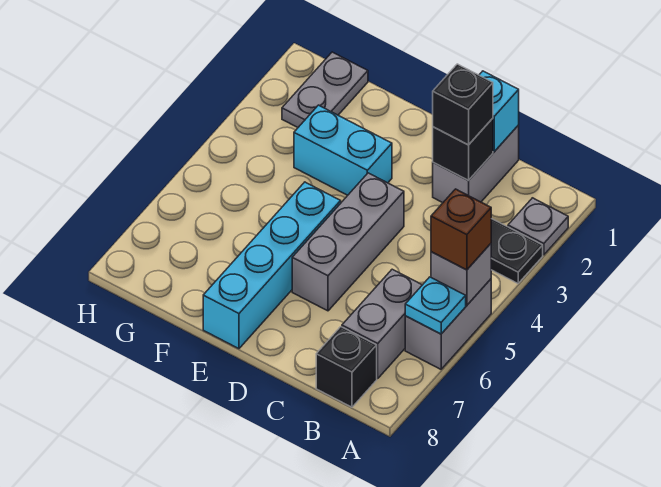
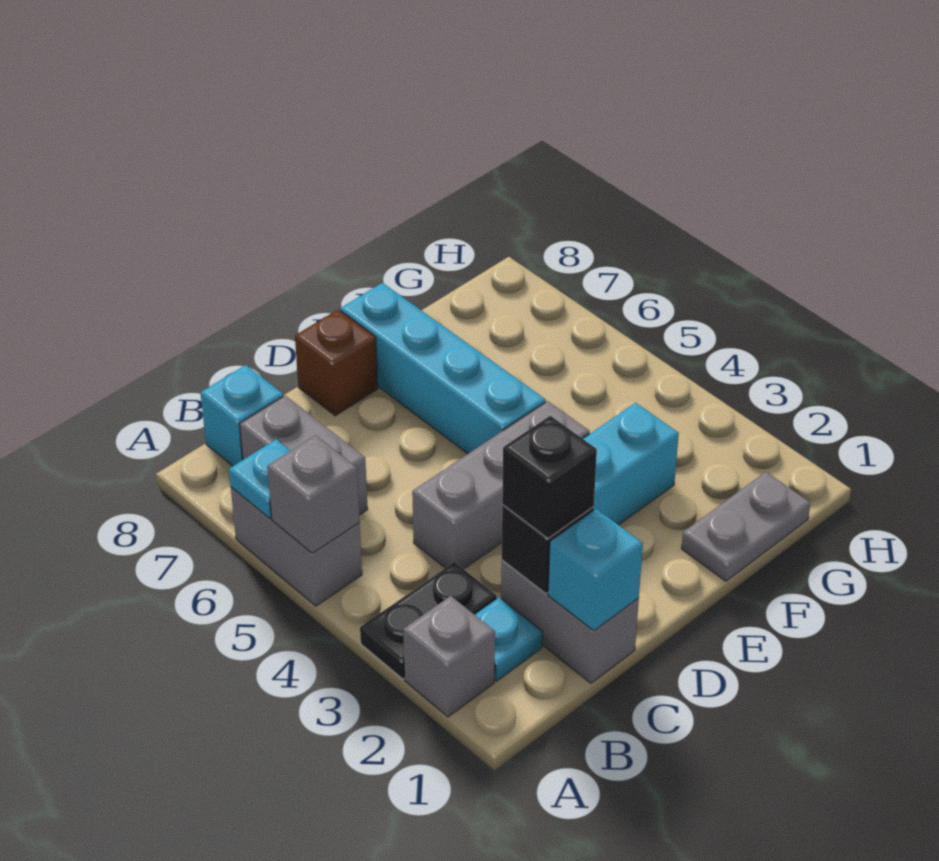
grey plate A2 level 1 -> grey brick A2 level 1
brown brick A5 level 3 -> brown brick D8 level 1
none -> cyan plate B2 level 1
black brick B8 level 1 -> cyan brick B8 level 1
grey brick D4:D6 level 1 -> grey brick C4:E4 level 1
grey plate G1:G2 level 1 -> grey plate F1:G1 level 1

